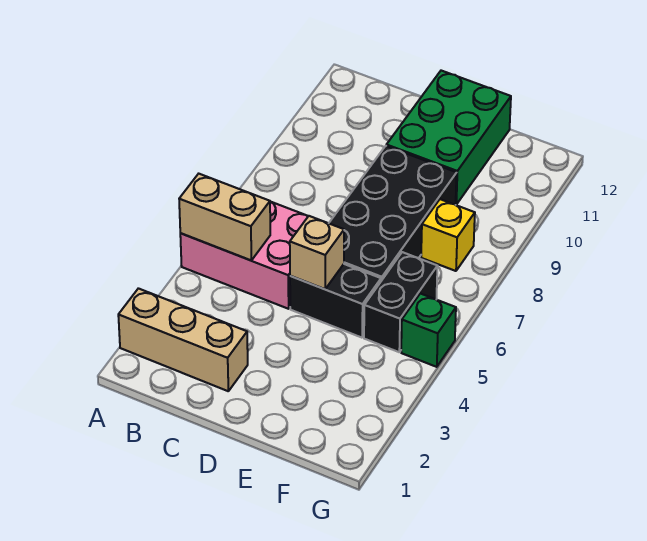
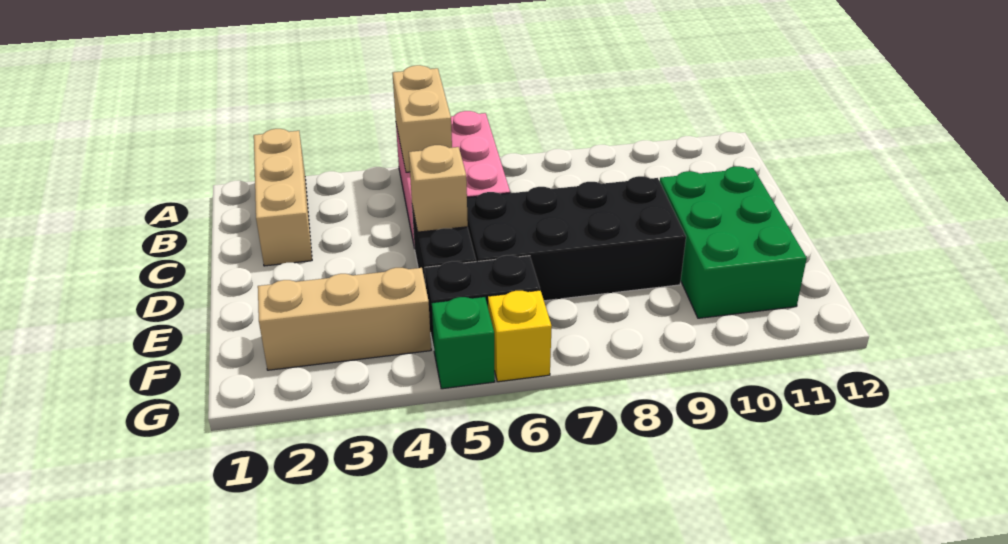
green brick D10:E12 level 1 -> green brick D10:F11 level 1
none -> tan brick F2:F4 level 1
yellow brick F8 level 1 -> yellow brick G6 level 1

